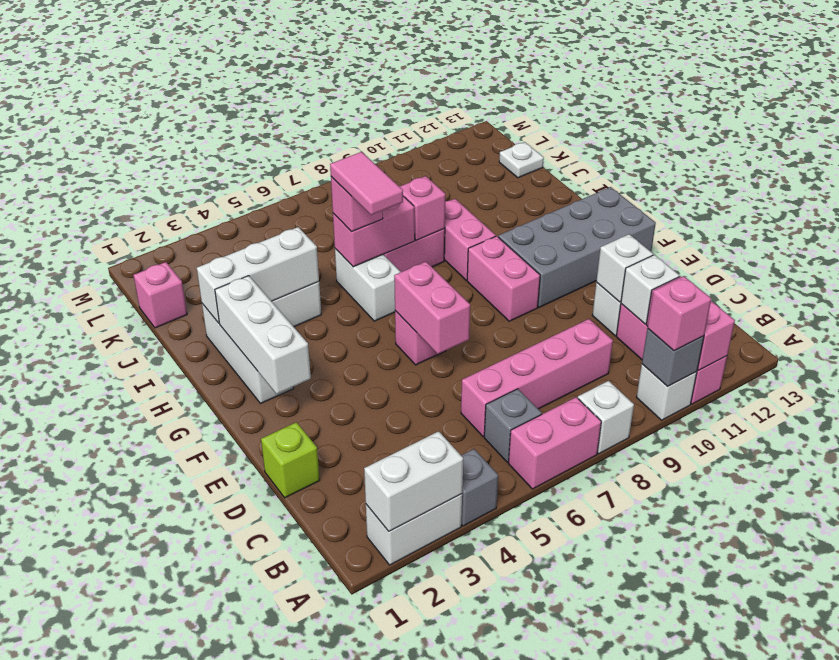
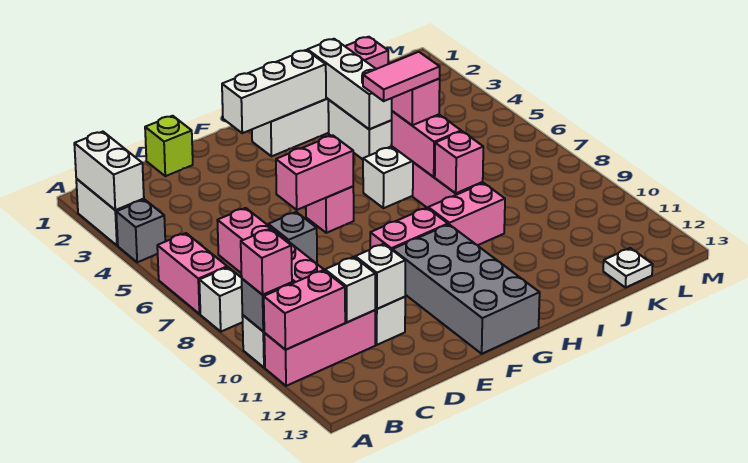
grey brick B6 level 1 -> grey brick D7 level 1

